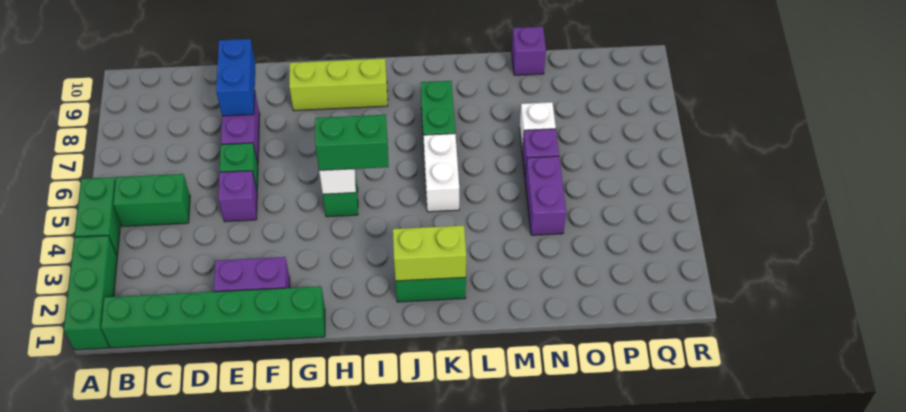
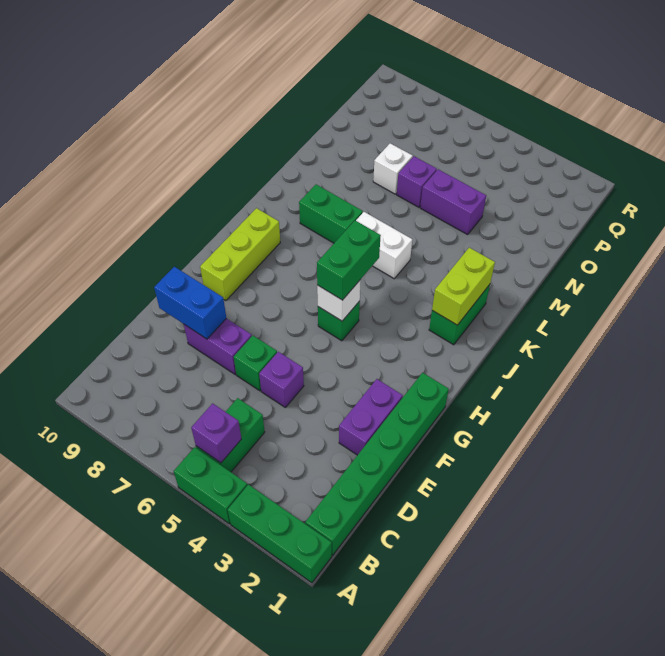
purple brick N10 level 1 -> purple brick B5 level 2

